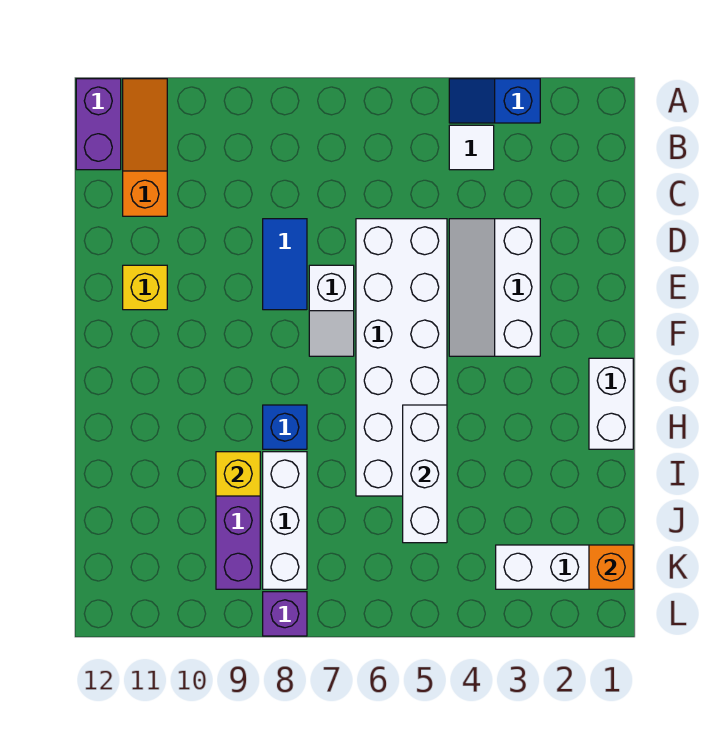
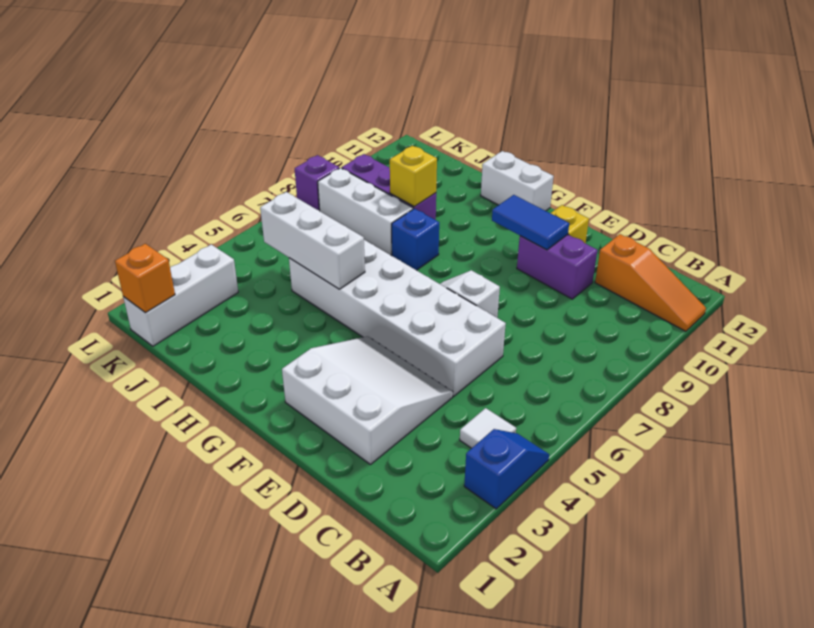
purple brick A12:B12 level 1 -> purple brick D10:E10 level 1
white slope D3:F4 level 1 top 3 -> white slope D2:F4 level 1 top 2
blue tile D8:E8 level 1 -> blue tile E10:F10 level 2
white brick G1:H1 level 1 -> white brick G12:H12 level 1

